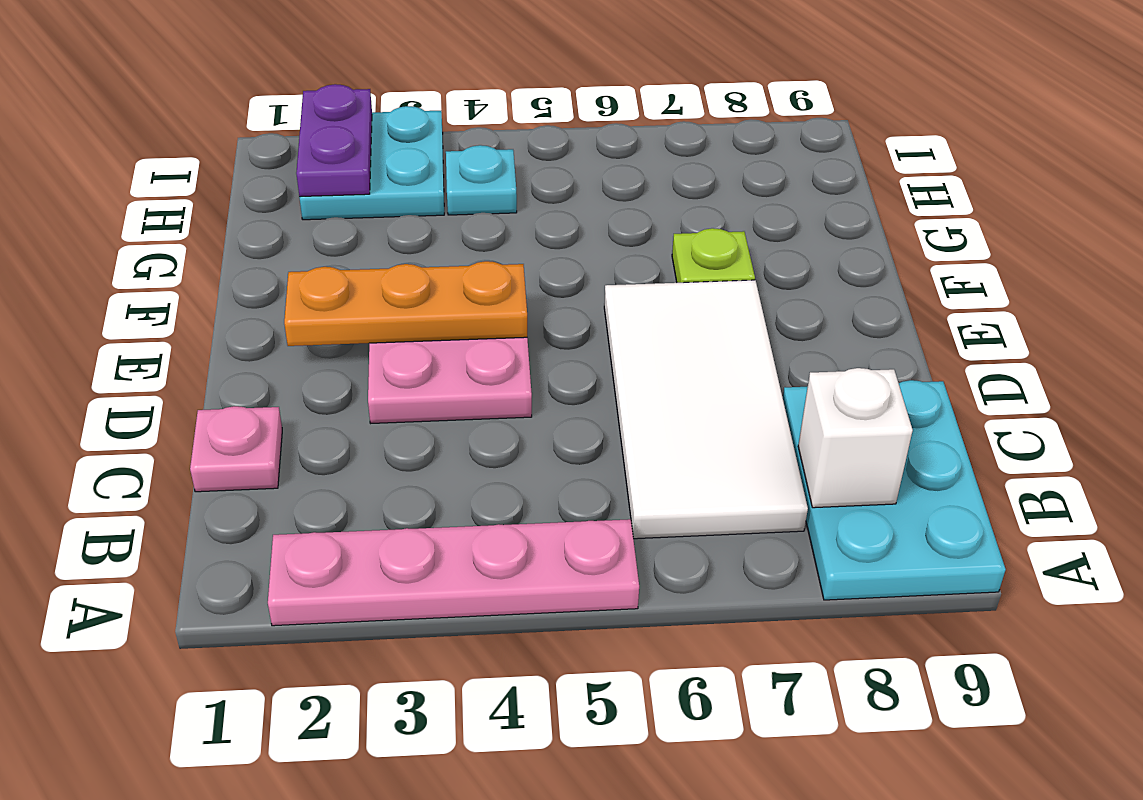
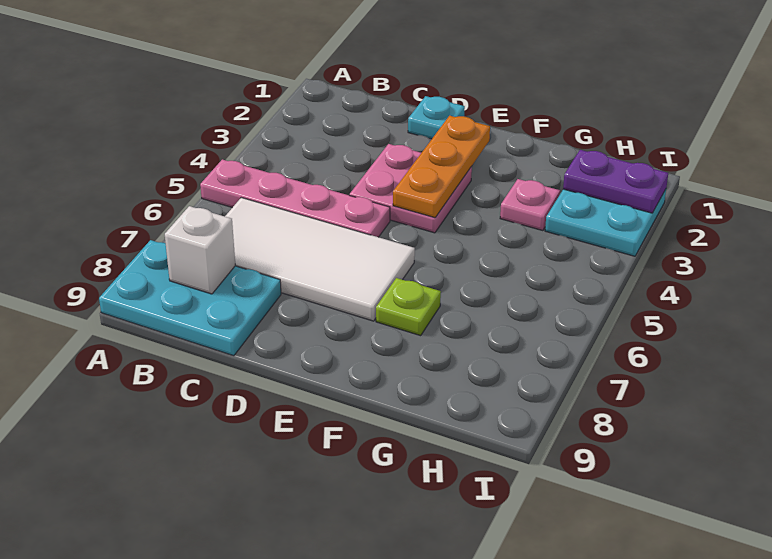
pink plate A2:A5 level 1 -> pink plate A5:D5 level 1
pink plate C1 level 1 -> pink plate G3 level 1
cyan plate H4 level 1 -> cyan plate D1 level 1

